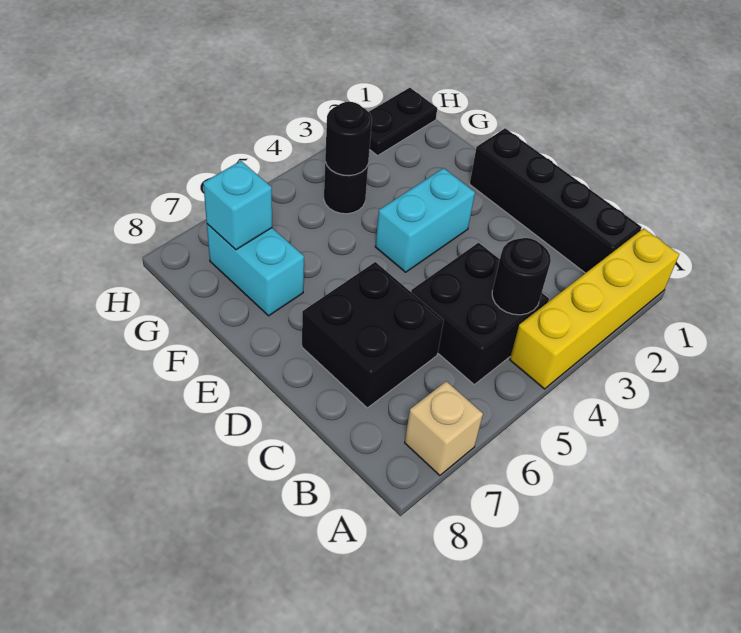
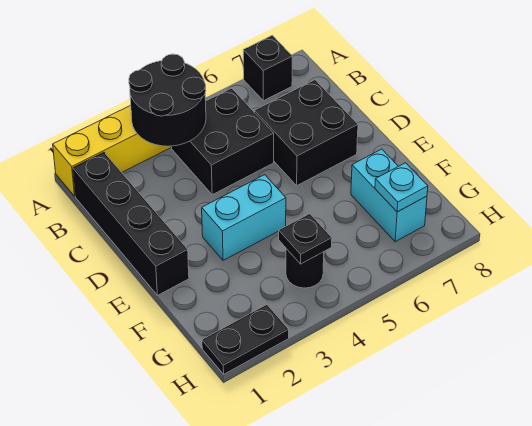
tan brick A7 level 1 -> black brick A7 level 1
black round brick B4 level 2 -> black round brick A3:B4 level 2
black round brick G4 level 2 -> black plate G4 level 2
cyan brick G7 level 2 -> cyan plate G7 level 2

